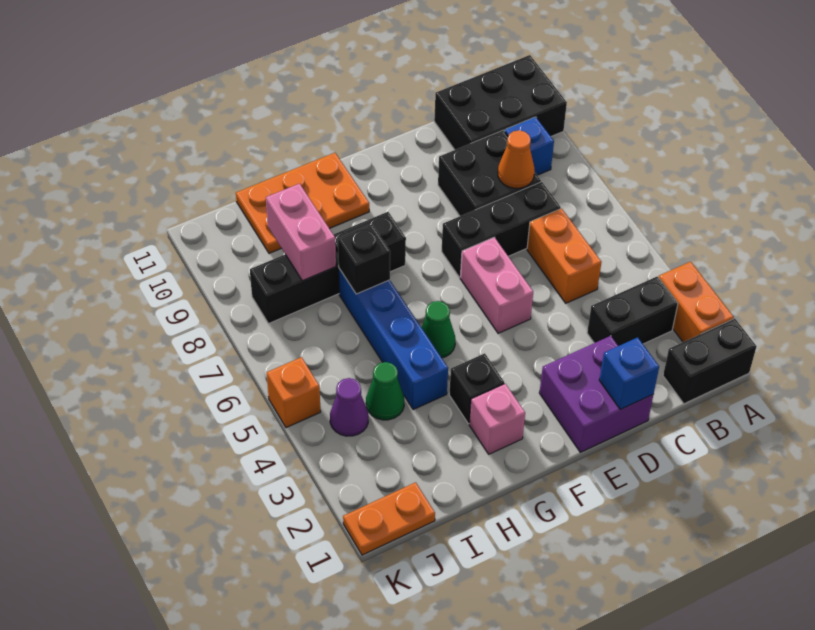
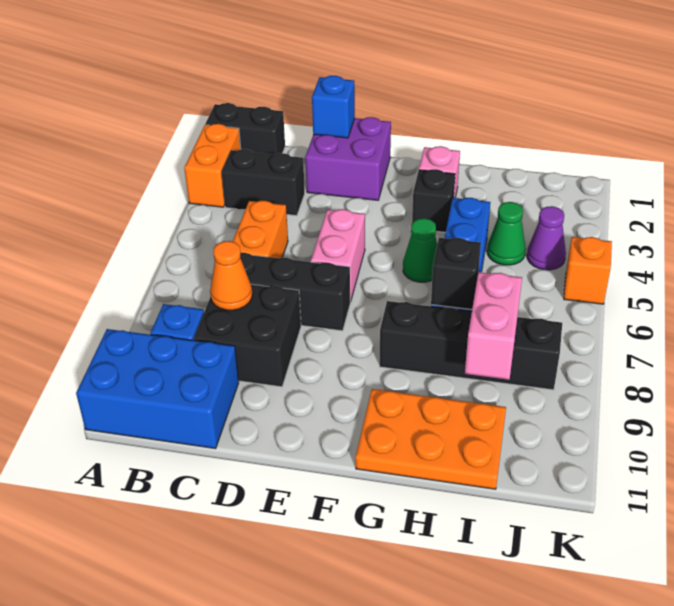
black brick A10:C11 level 1 -> blue brick A10:C11 level 1
orange plate J1:K1 level 1 -> none

